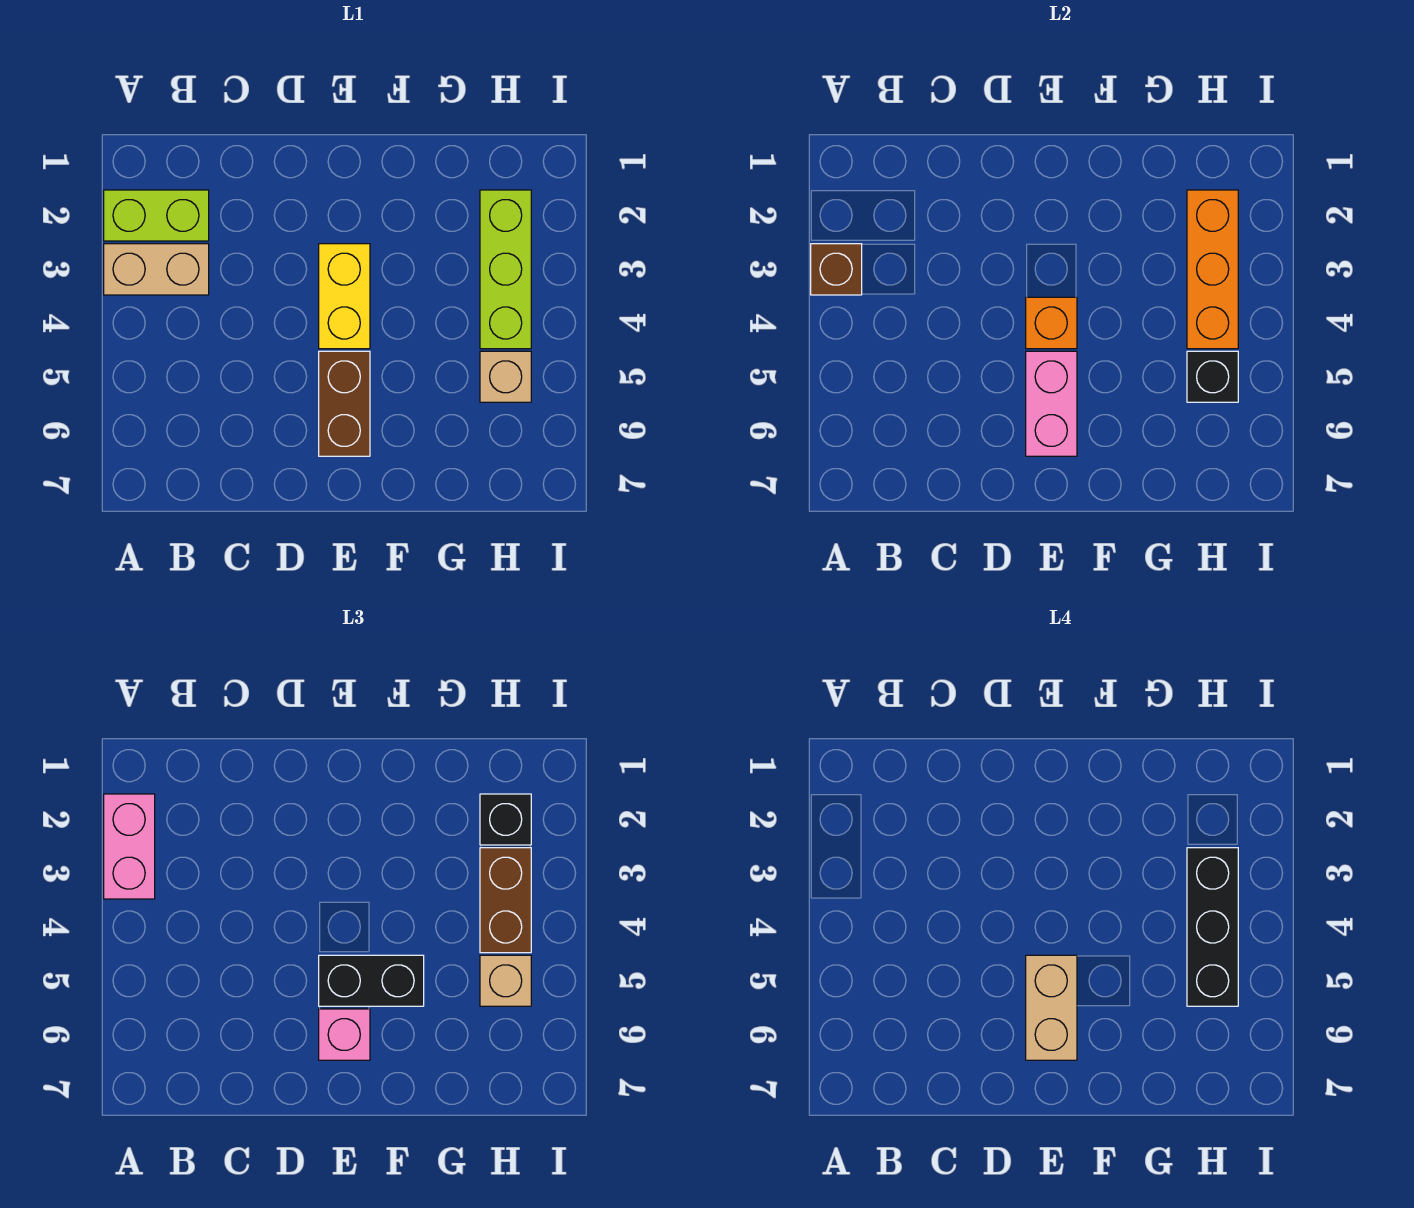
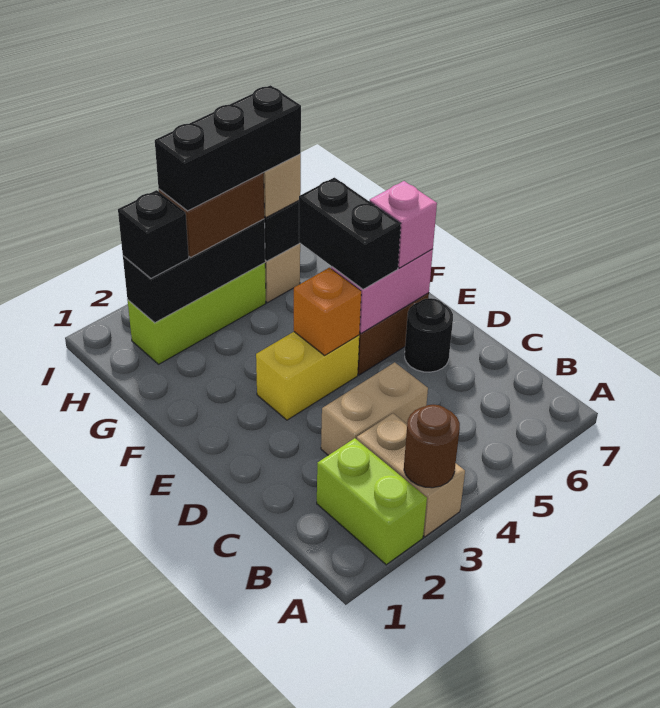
pink brick A2:A3 level 3 -> none
brown brick A3 level 2 -> brown round brick A3 level 2
none -> black round brick D6 level 1
tan brick E5:E6 level 4 -> tan brick C3:C4 level 1
orange brick H2:H4 level 2 -> black brick H2:H4 level 2

